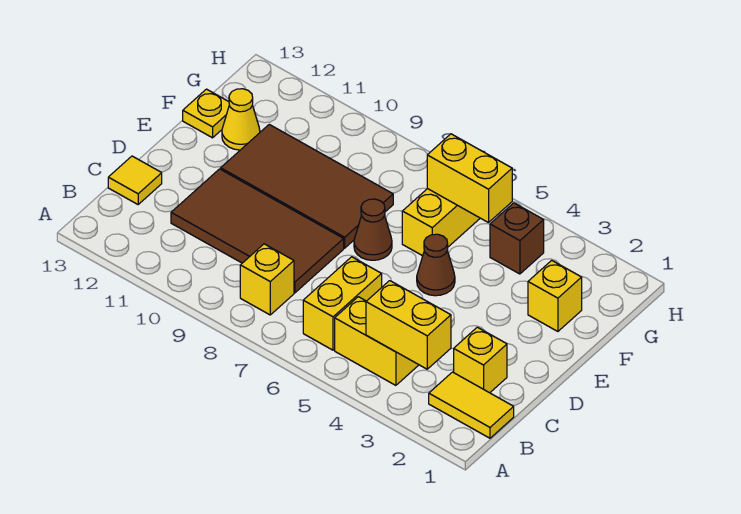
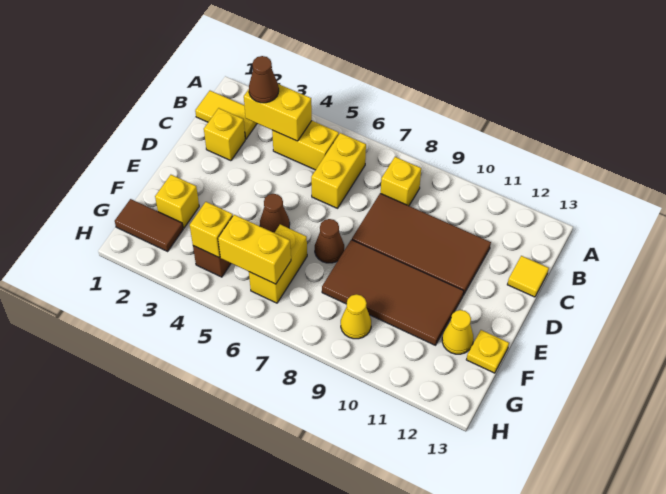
none -> brown cone B3 level 3
none -> brown tile G1:G2 level 1
none -> yellow brick G4 level 2
none -> yellow cone G9 level 1

